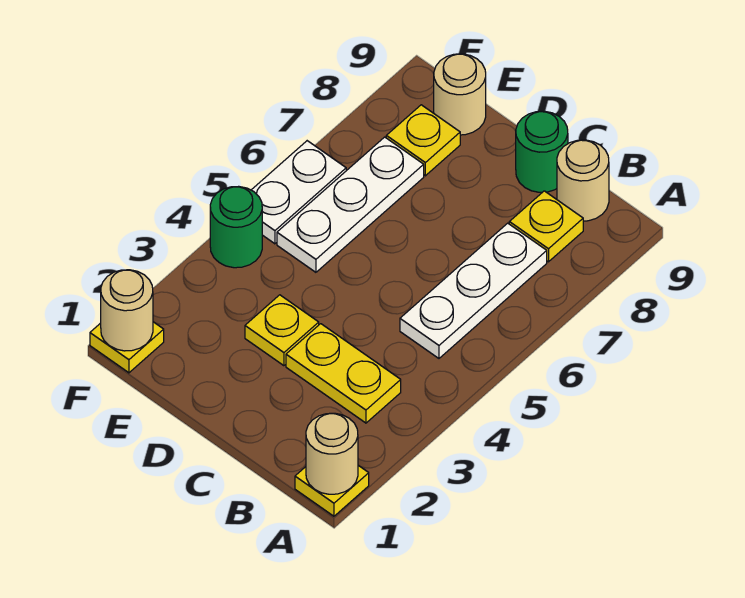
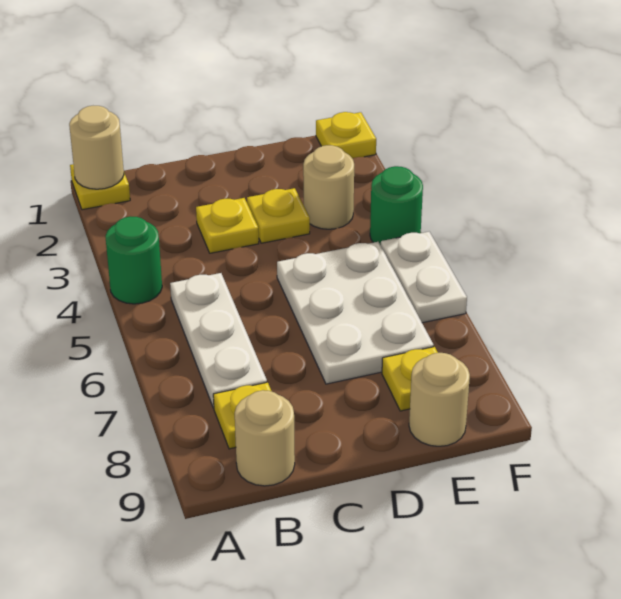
yellow plate B3:C3 level 1 -> yellow plate C3 level 1
green round brick C9 level 1 -> green round brick A4 level 1
white plate E5:E7 level 1 -> white plate D5:E7 level 1
tan round brick F1 level 2 -> tan round brick E3 level 1

